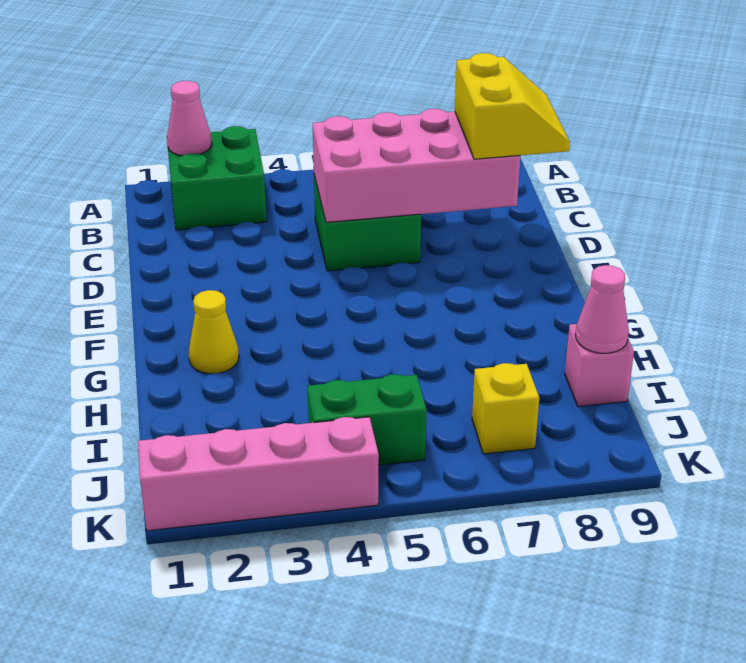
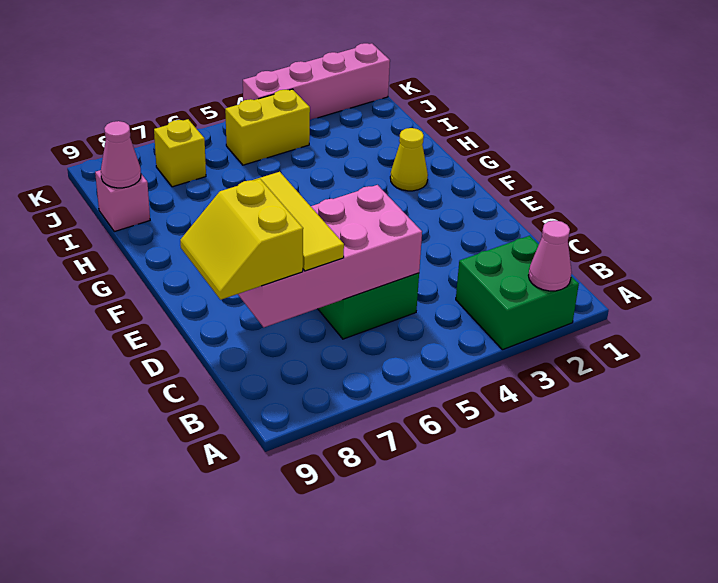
none -> yellow tile C7:E7 level 3
green brick J4:J5 level 1 -> yellow brick J4:J5 level 1

